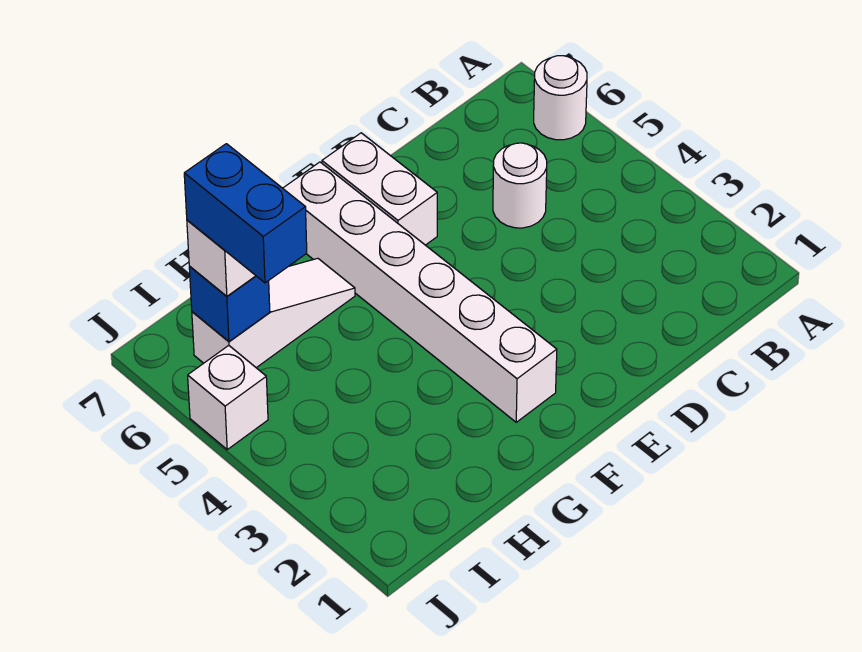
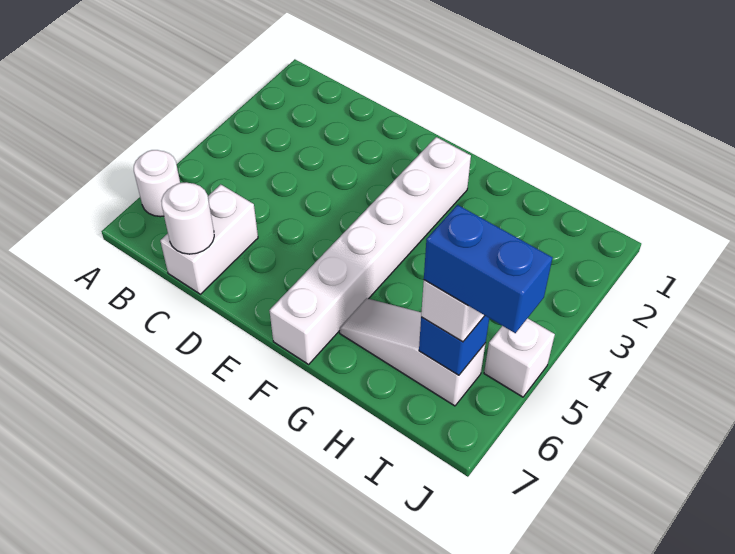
white round brick C5 level 1 -> white round brick C7 level 2
white brick E6:E7 level 1 -> white brick C6:C7 level 1
blue brick I5:I6 level 4 -> blue brick I6:J6 level 4

